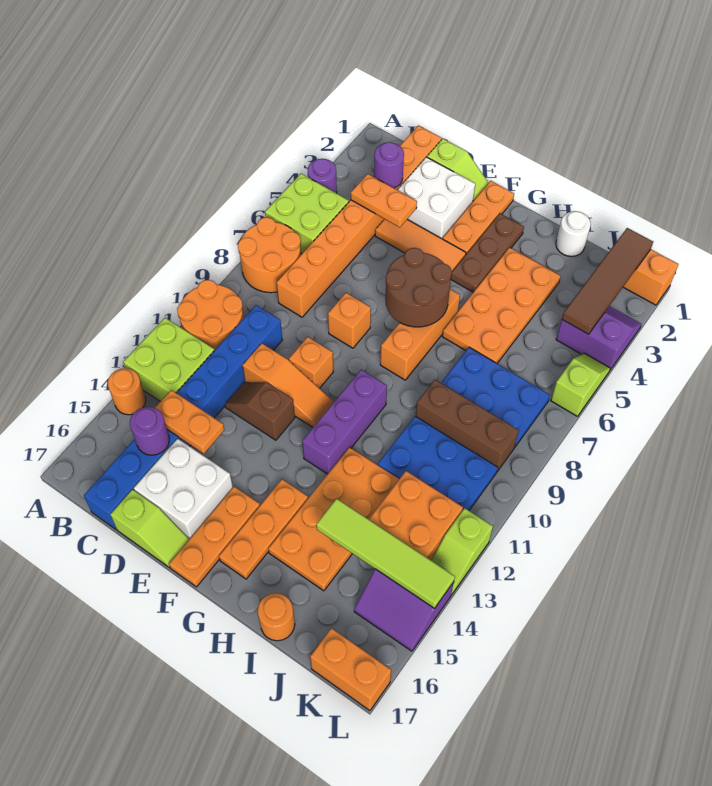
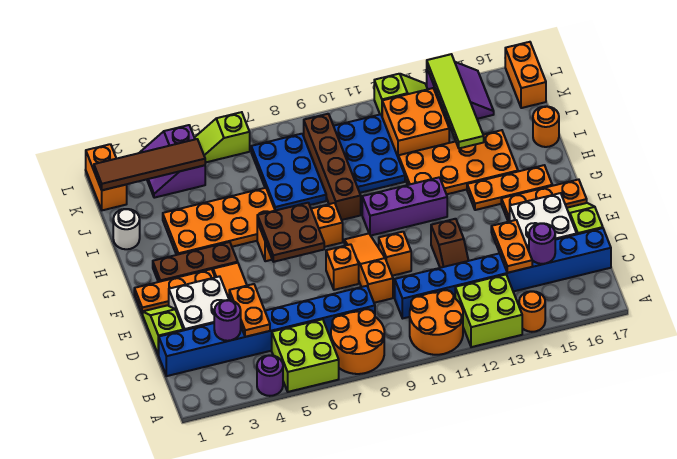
orange brick C1:C8 level 1 -> blue brick C1:C8 level 1
orange slope D11:F11 level 1 top D -> orange slope D9:F9 level 1 top D
brown round brick F6:G7 level 2 -> brown plate F6:G7 level 2
brown brick I9:K9 level 1 -> brown brick H9:K9 level 1

